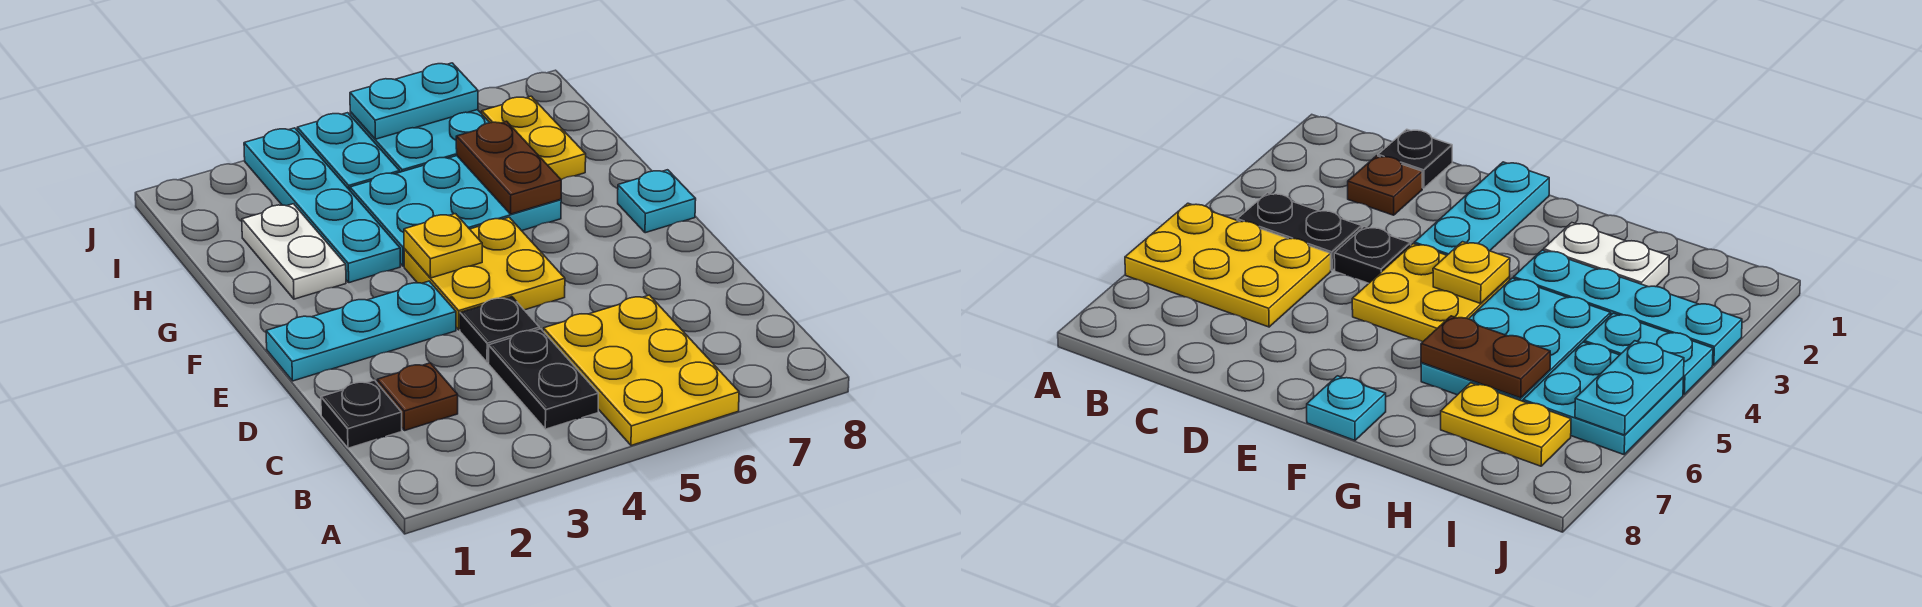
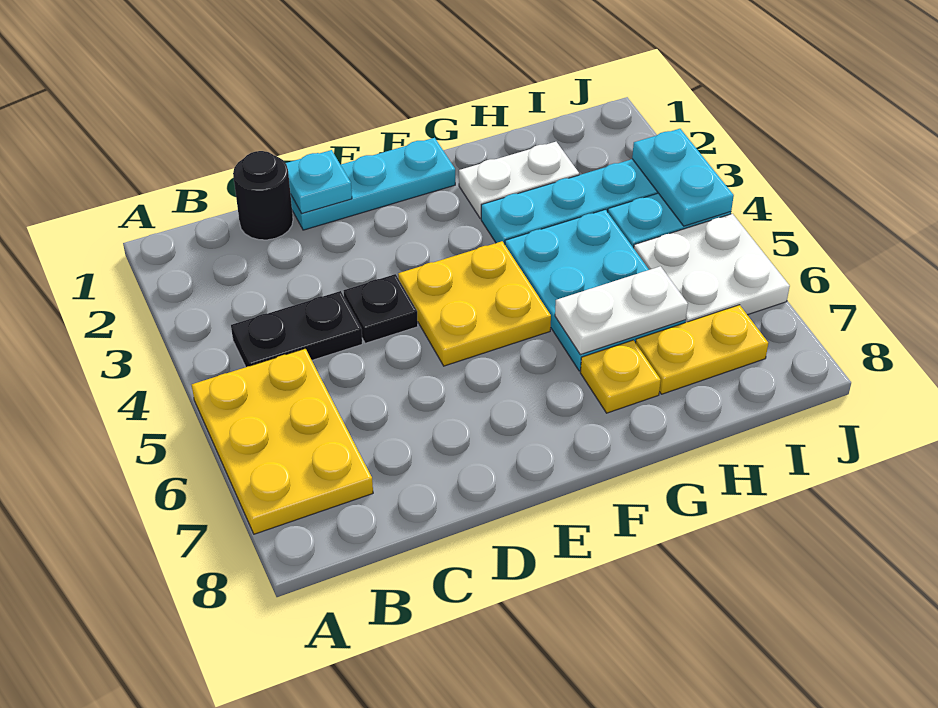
yellow plate A5:C6 level 1 -> yellow plate A5:B7 level 1
black plate C1 level 1 -> black round brick C1 level 1
brown plate C2 level 1 -> none
cyan plate E1:E3 level 1 -> cyan plate D1:F1 level 1
yellow plate F4 level 2 -> yellow plate G7 level 1
cyan plate F8 level 1 -> cyan plate D1 level 2
brown plate G6:H6 level 2 -> white plate G6:H6 level 2
cyan plate I5:J6 level 1 -> white plate I5:J6 level 1
cyan plate J5:J6 level 2 -> cyan plate J3:J4 level 2

